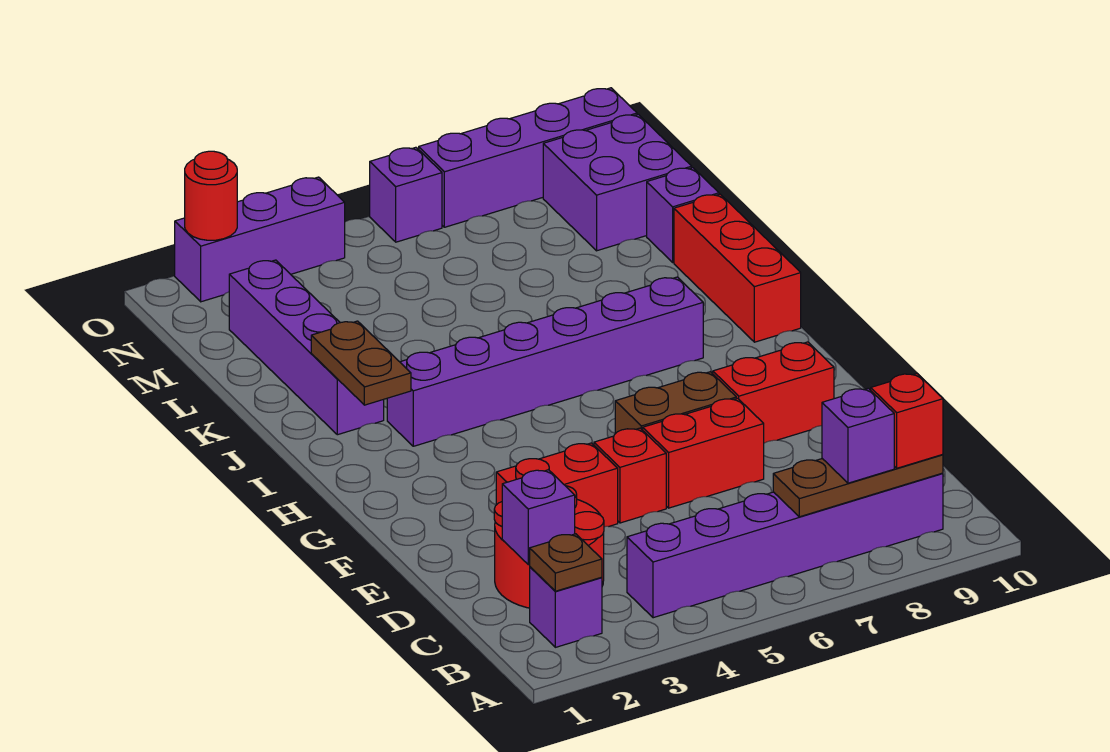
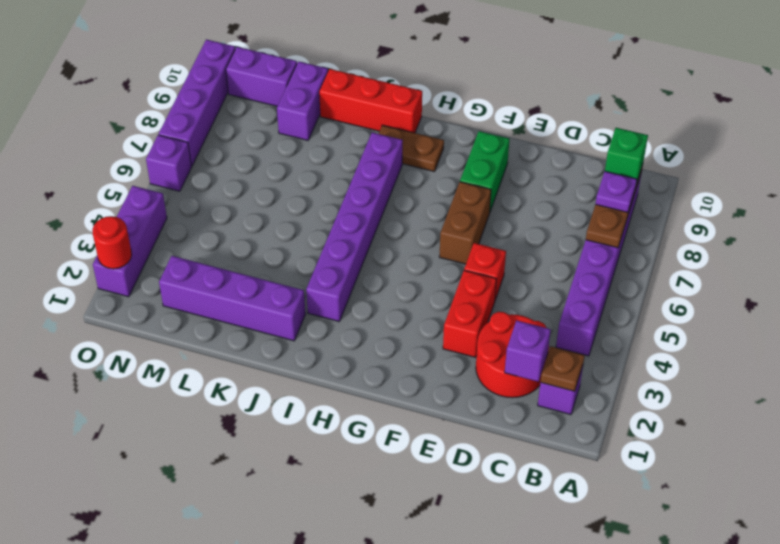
purple brick B8 level 3 -> purple plate B8 level 3
red brick B9 level 3 -> green brick B9 level 3
red brick E6:E7 level 1 -> none
red brick F8:F9 level 1 -> green brick F8:F9 level 1
brown plate I2:J2 level 2 -> brown plate H9:I9 level 1
purple brick L10 level 1 -> purple brick L9:L10 level 1
purple brick M9:N10 level 1 -> purple brick M10:N10 level 1

